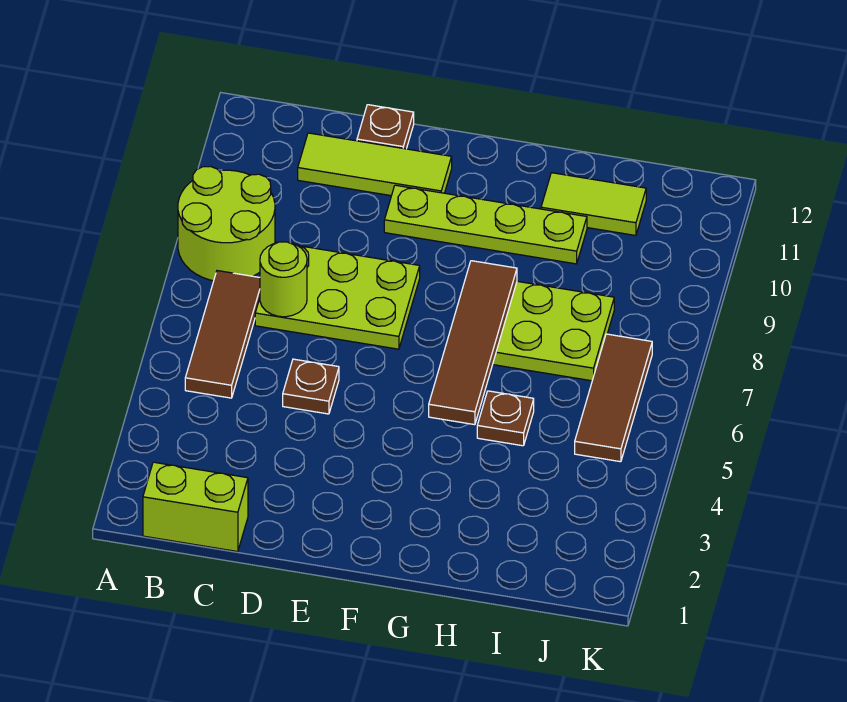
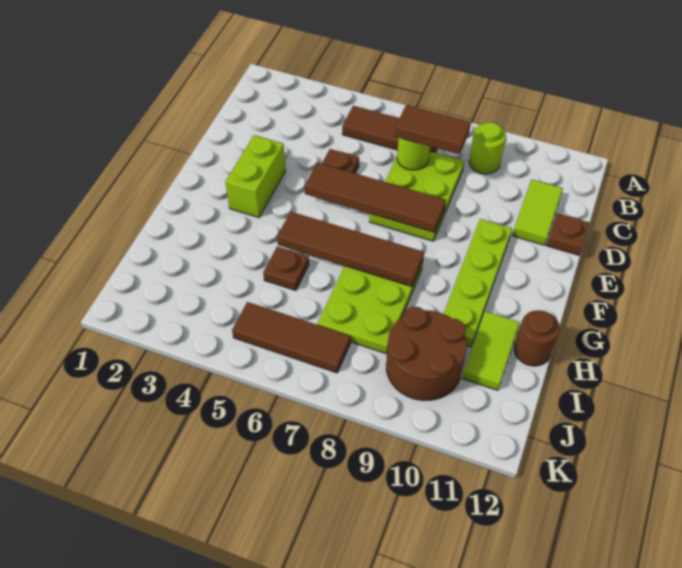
lime round brick A8:B9 level 1 -> lime round brick B9 level 1
lime brick B1:C1 level 1 -> lime brick E3:F3 level 1
none -> brown tile C7:C8 level 3
lime tile C11:E11 level 1 -> lime tile C11:D11 level 1
none -> brown tile E5:E8 level 2
none -> brown round brick H12 level 1
none -> brown round brick I9:J10 level 1

